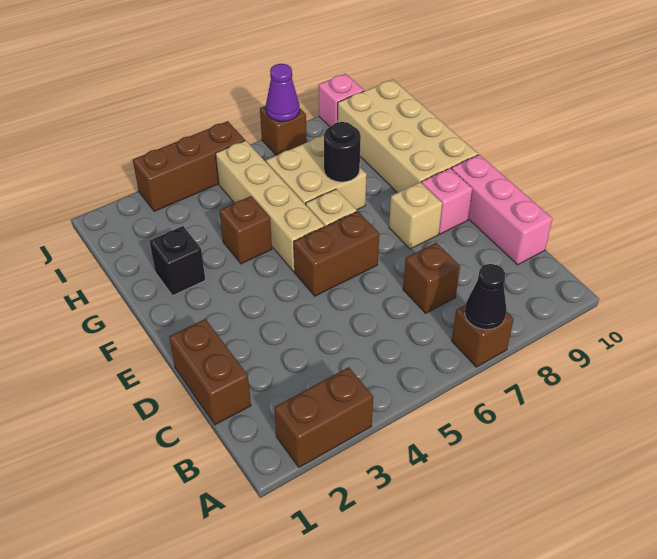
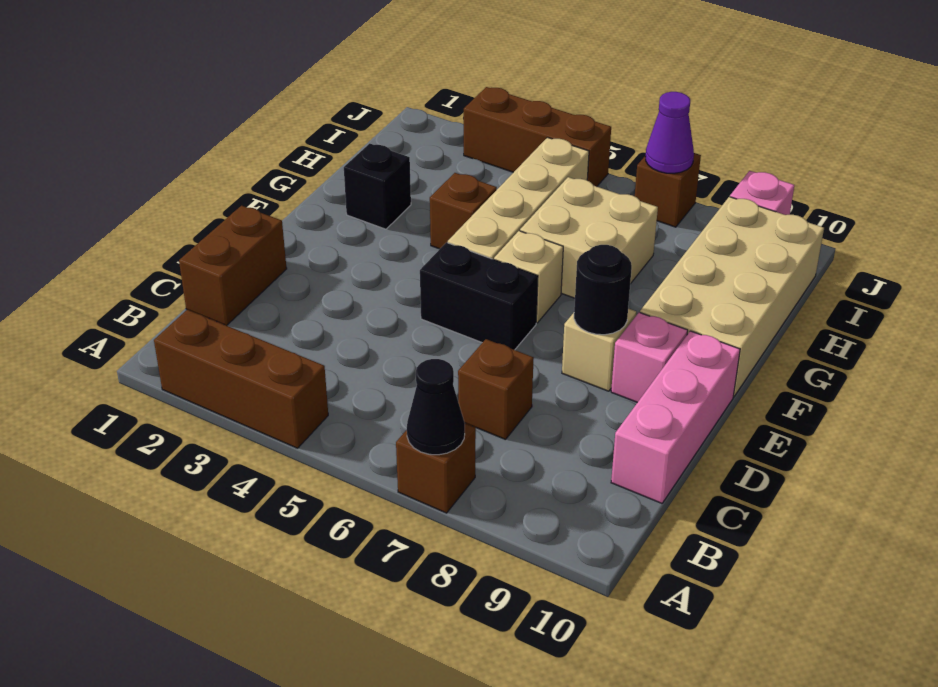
brown brick A2:A3 level 1 -> brown brick A2:A4 level 1
brown brick E5:E6 level 1 -> black brick E5:E6 level 1
black round brick G7 level 2 -> black round brick E8 level 2

